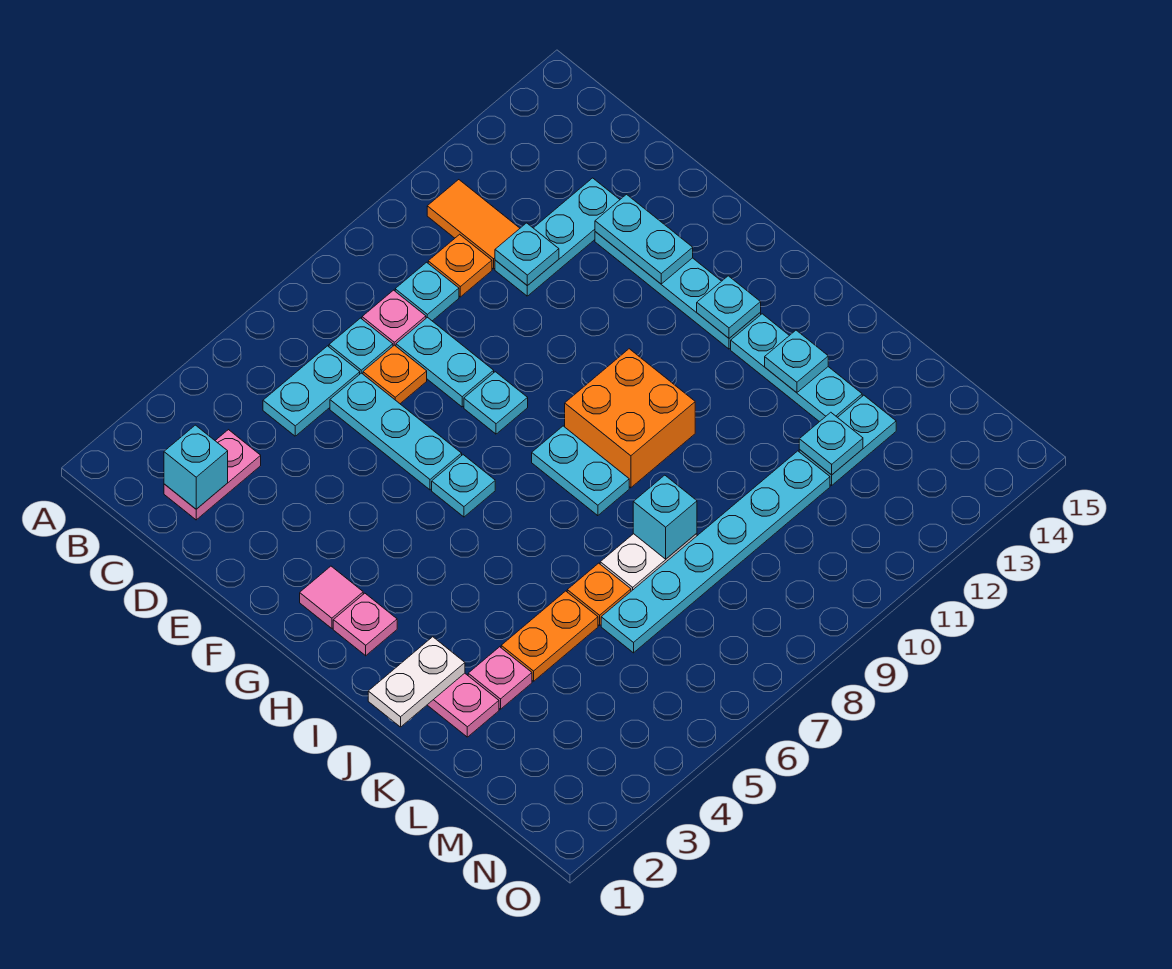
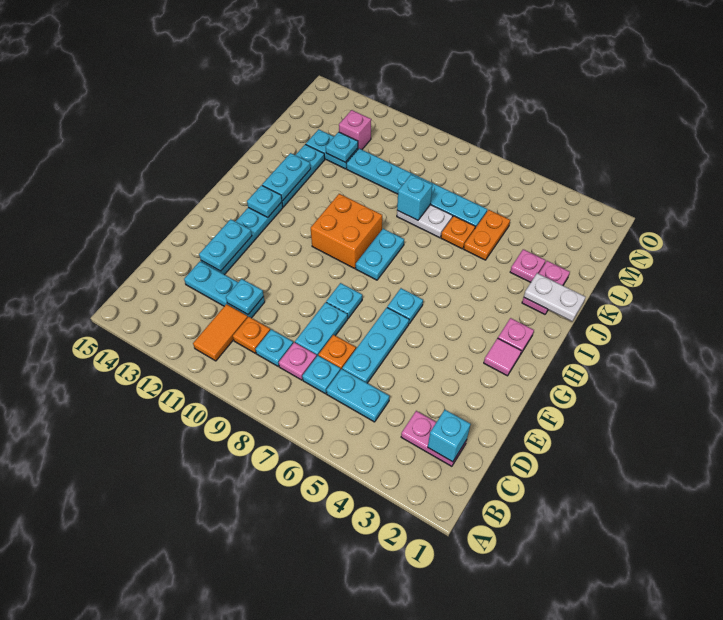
cyan plate J13 level 2 -> cyan plate I13:J13 level 2
orange plate K4:K5 level 1 -> orange plate K5:L5 level 1
none -> pink brick M12 level 1

